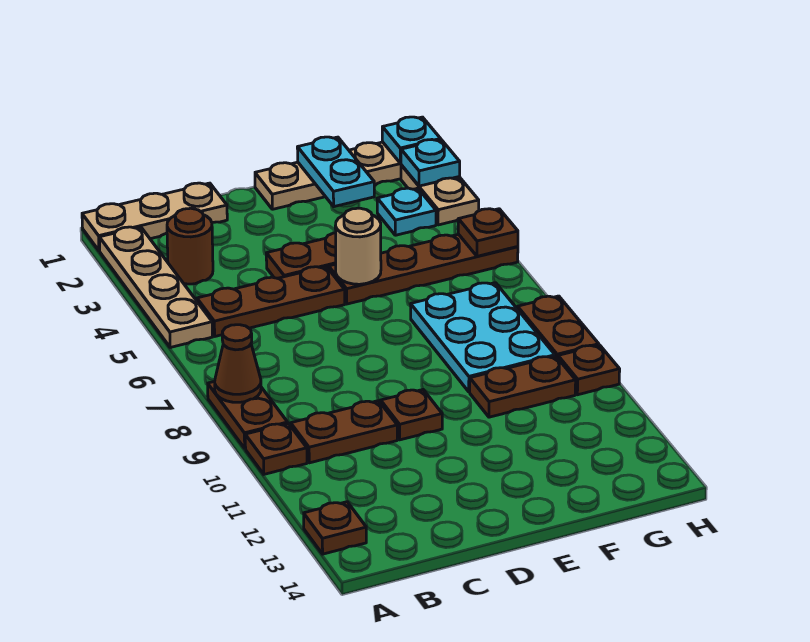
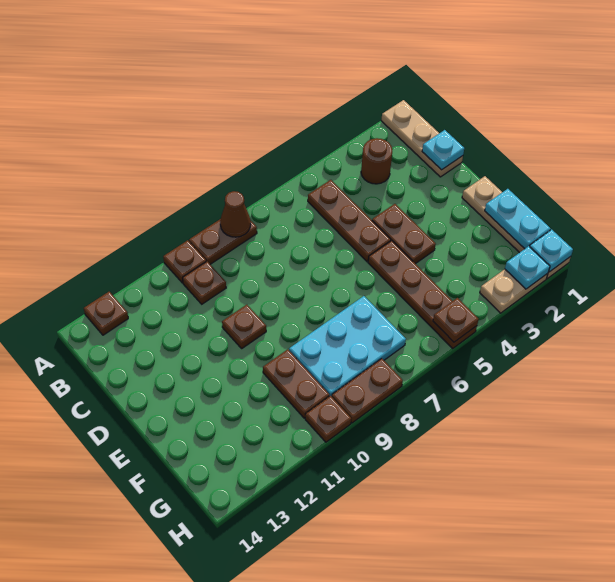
tan plate A2:A5 level 1 -> none
brown plate B10:C10 level 1 -> brown plate B10 level 1
tan round brick E5 level 2 -> none
cyan plate F1:F2 level 2 -> cyan plate F1:G1 level 2
cyan plate G3 level 1 -> cyan plate C1 level 2

